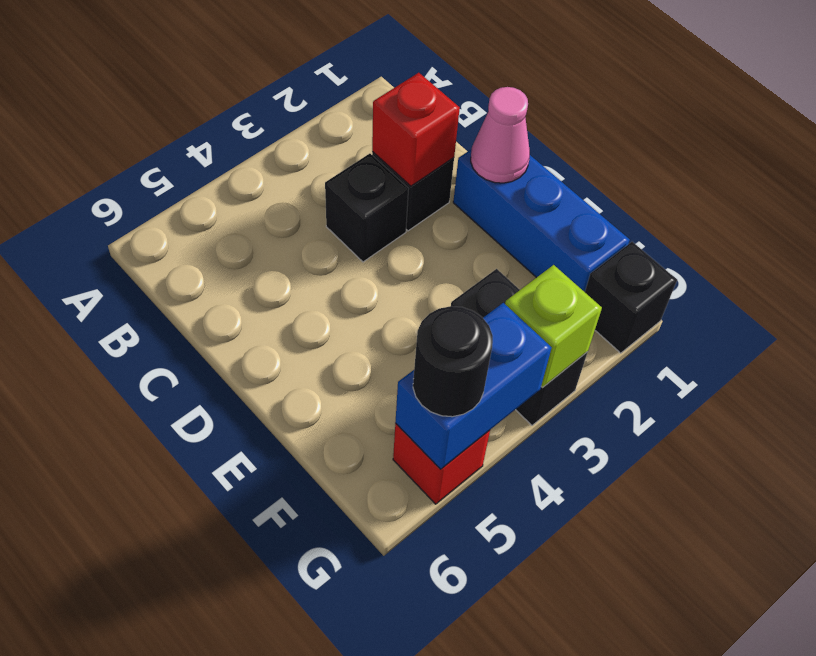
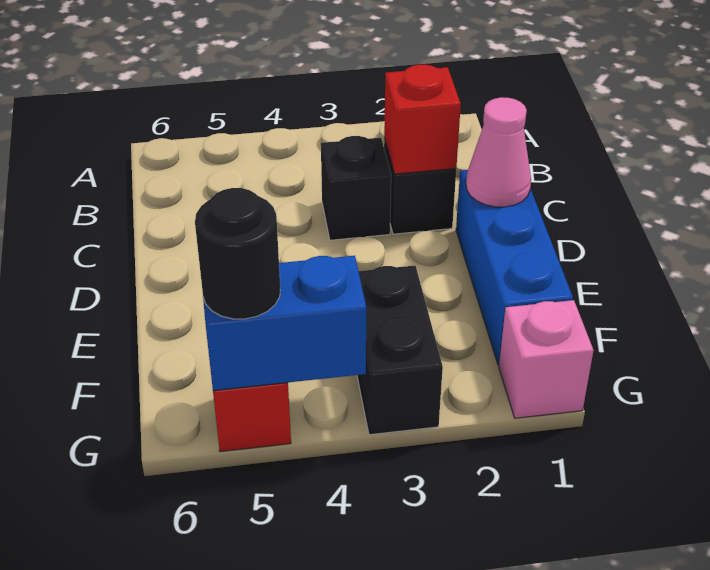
black brick G1 level 1 -> pink brick G1 level 1
lime brick G3 level 2 -> none

